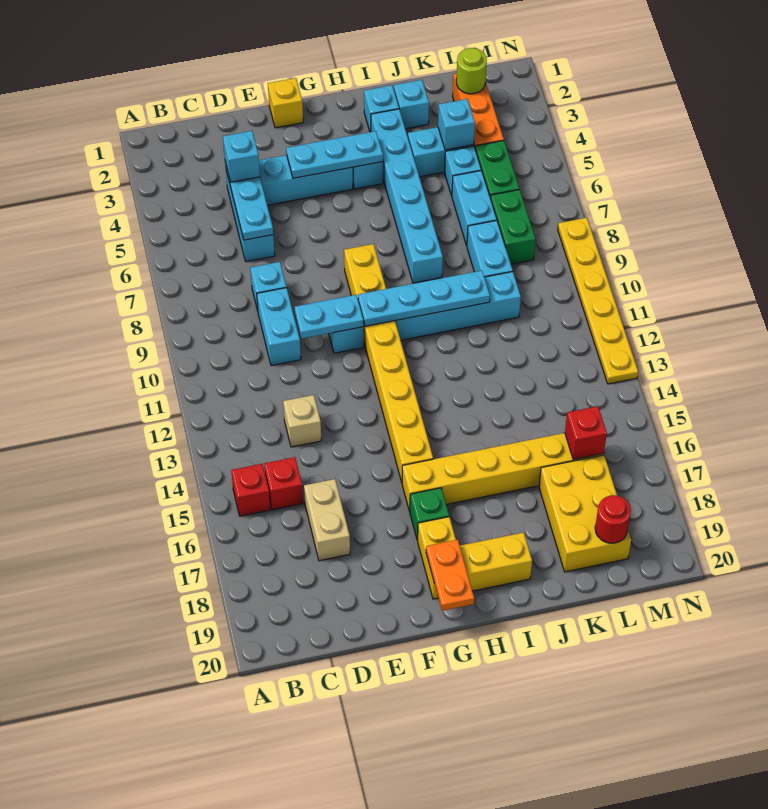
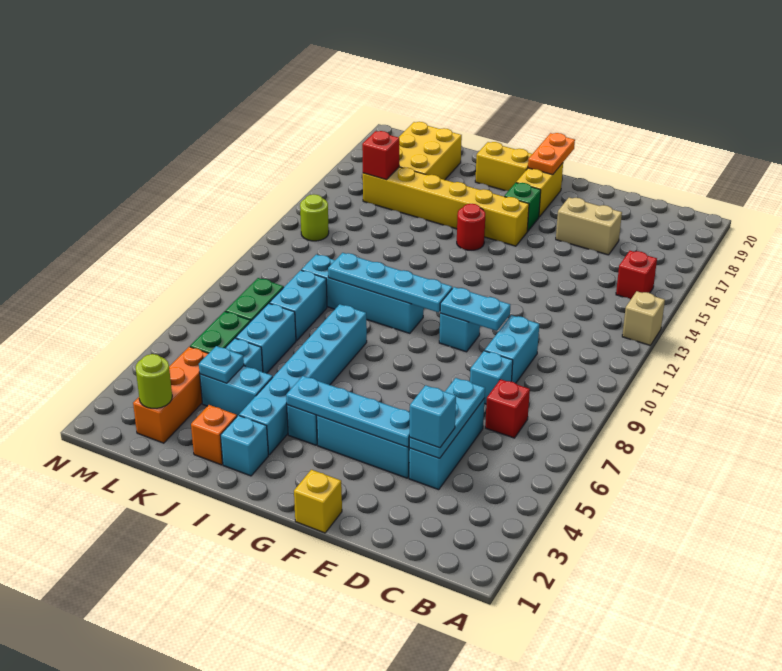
red brick C15 level 1 -> red brick C7 level 1
tan brick D13 level 1 -> tan brick A13 level 1
tan brick D16:D17 level 1 -> tan brick D17:E17 level 1
cyan plate F4:H4 level 2 -> cyan plate E4:H4 level 2
yellow brick G8:G15 level 1 -> none
cyan brick J2 level 1 -> orange brick J2 level 1
cyan brick K4 level 2 -> cyan plate K4 level 2
red round brick L19 level 2 -> red round brick H15 level 1
none -> lime round brick M13 level 1
yellow plate N8:N13 level 1 -> none

